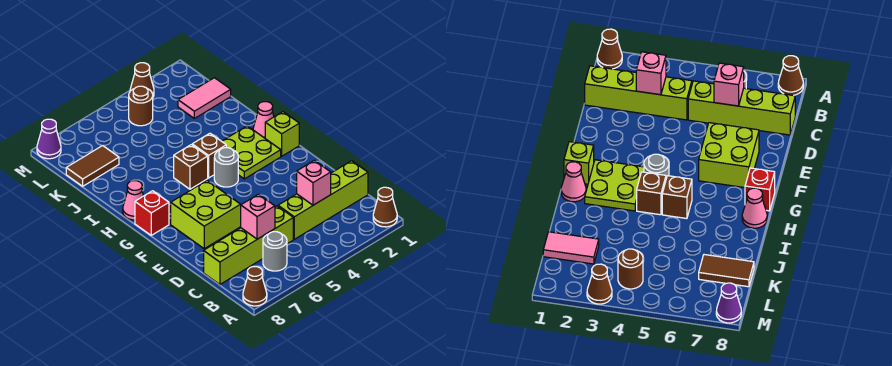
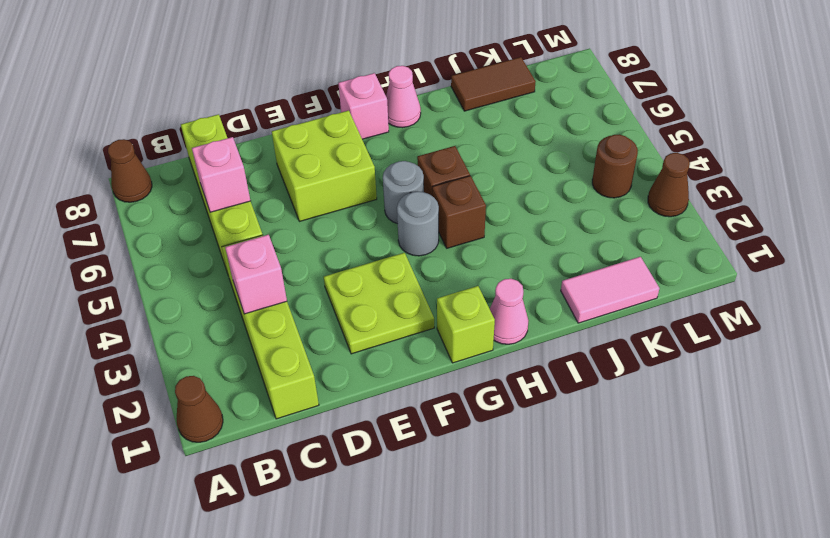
grey round brick B6 level 1 -> grey round brick G5 level 1
lime plate G2:H3 level 1 -> lime plate E2:F3 level 1
red brick G8 level 1 -> pink brick G8 level 1
pink tile K1:K2 level 1 -> pink tile J1:K1 level 1
brown tile K7:K8 level 1 -> brown tile J8:K8 level 1
purple cone M8 level 1 -> none

